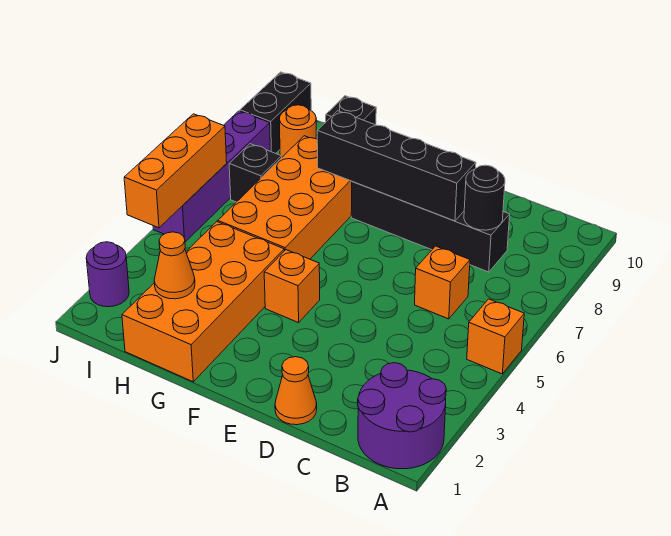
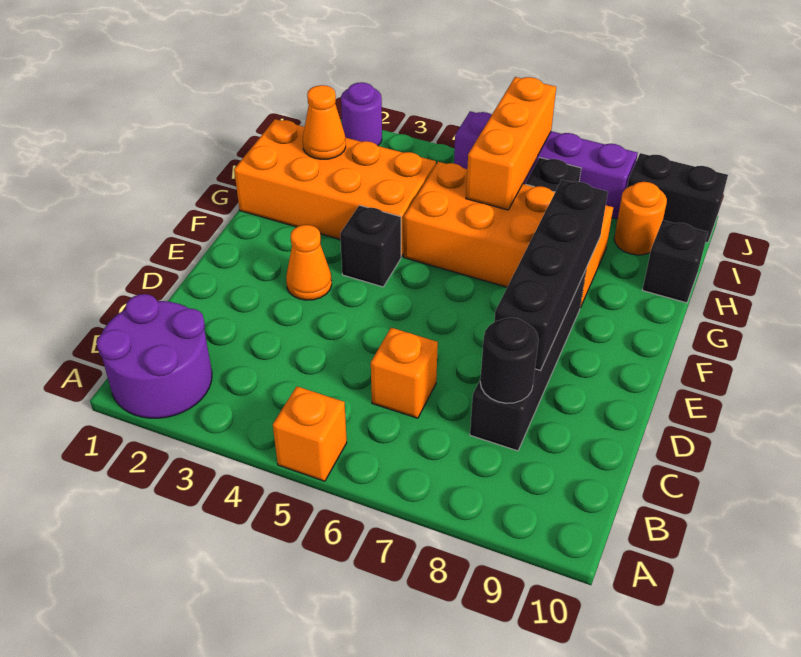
orange cone D1 level 1 -> orange cone E3 level 1
orange brick F4 level 1 -> black brick F4 level 1
orange brick J4:J6 level 2 -> orange brick H6:J6 level 2

